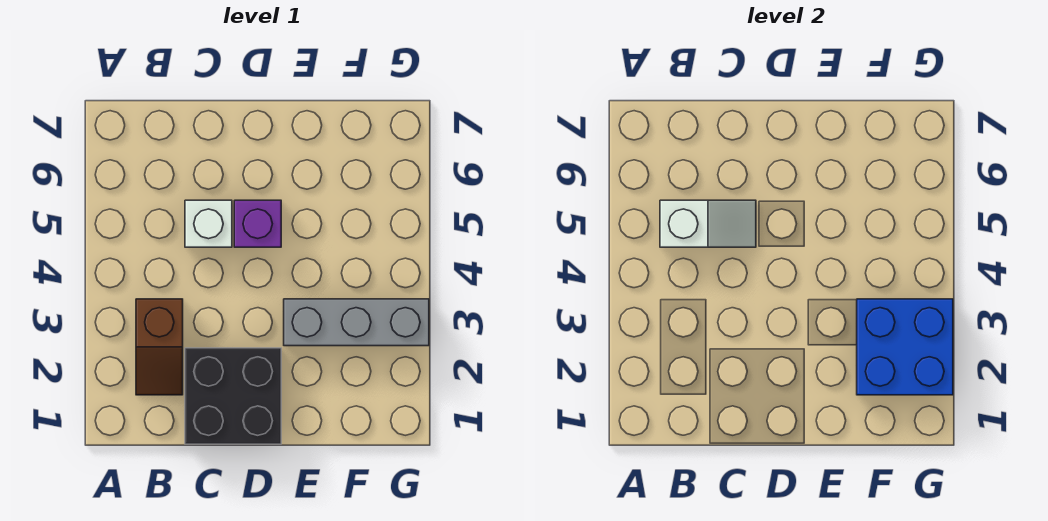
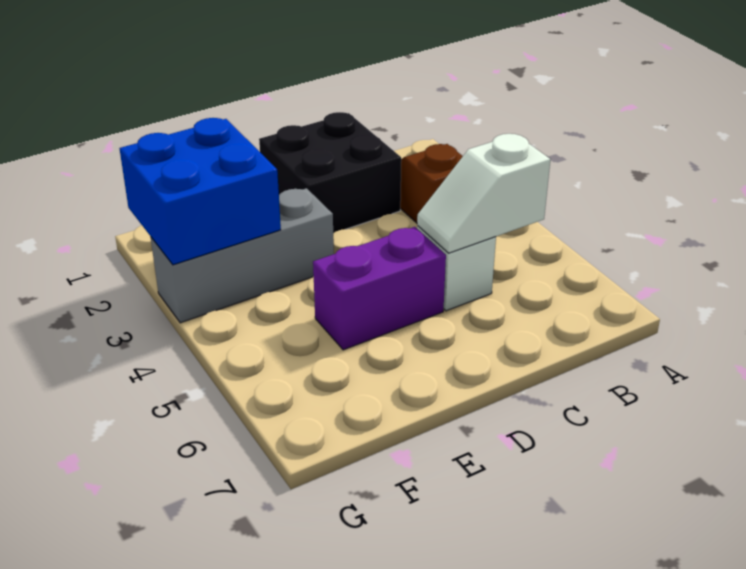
purple brick D5 level 1 -> purple brick D5:E5 level 1

